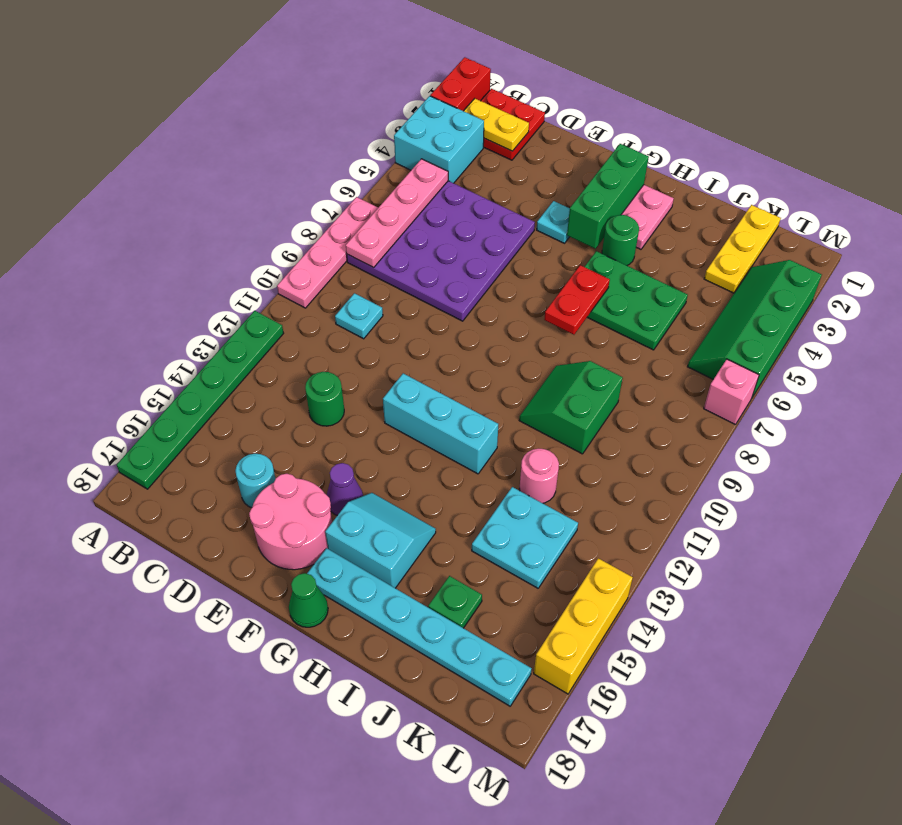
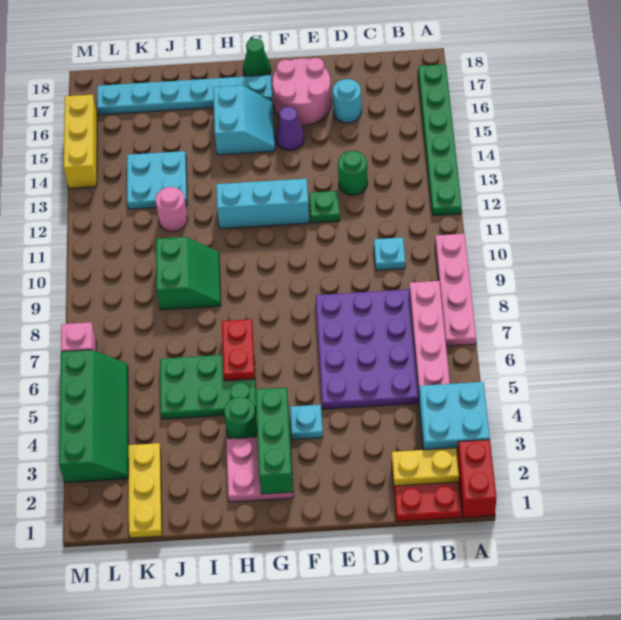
cyan slope G15:H16 level 1 top 16 -> cyan slope G15:H16 level 1 top H
green plate J16 level 1 -> green plate E12 level 1

